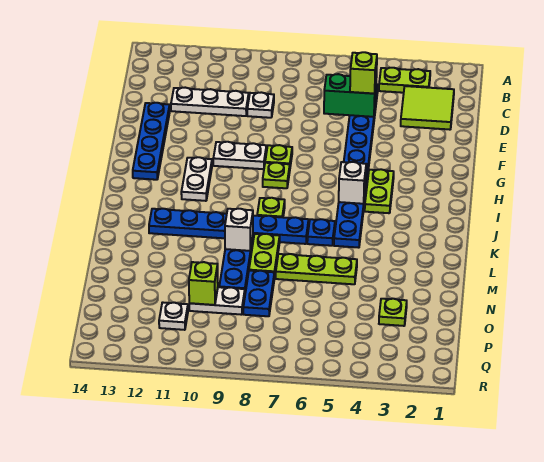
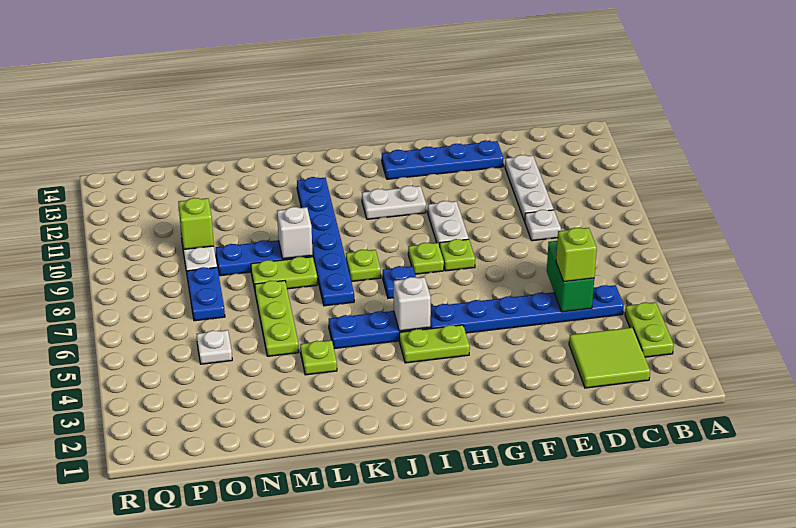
blue plate K6 level 1 -> blue plate I7 level 1
blue plate N8:O8 level 1 -> blue plate O7:O8 level 1
lime plate O3 level 1 -> lime plate L4 level 1
white plate P11 level 1 -> white plate O5 level 1

